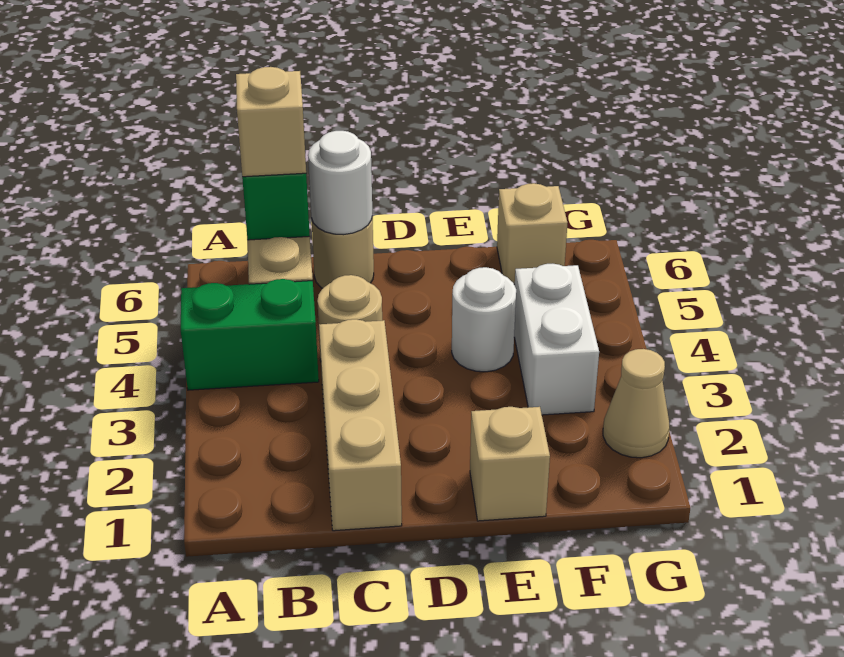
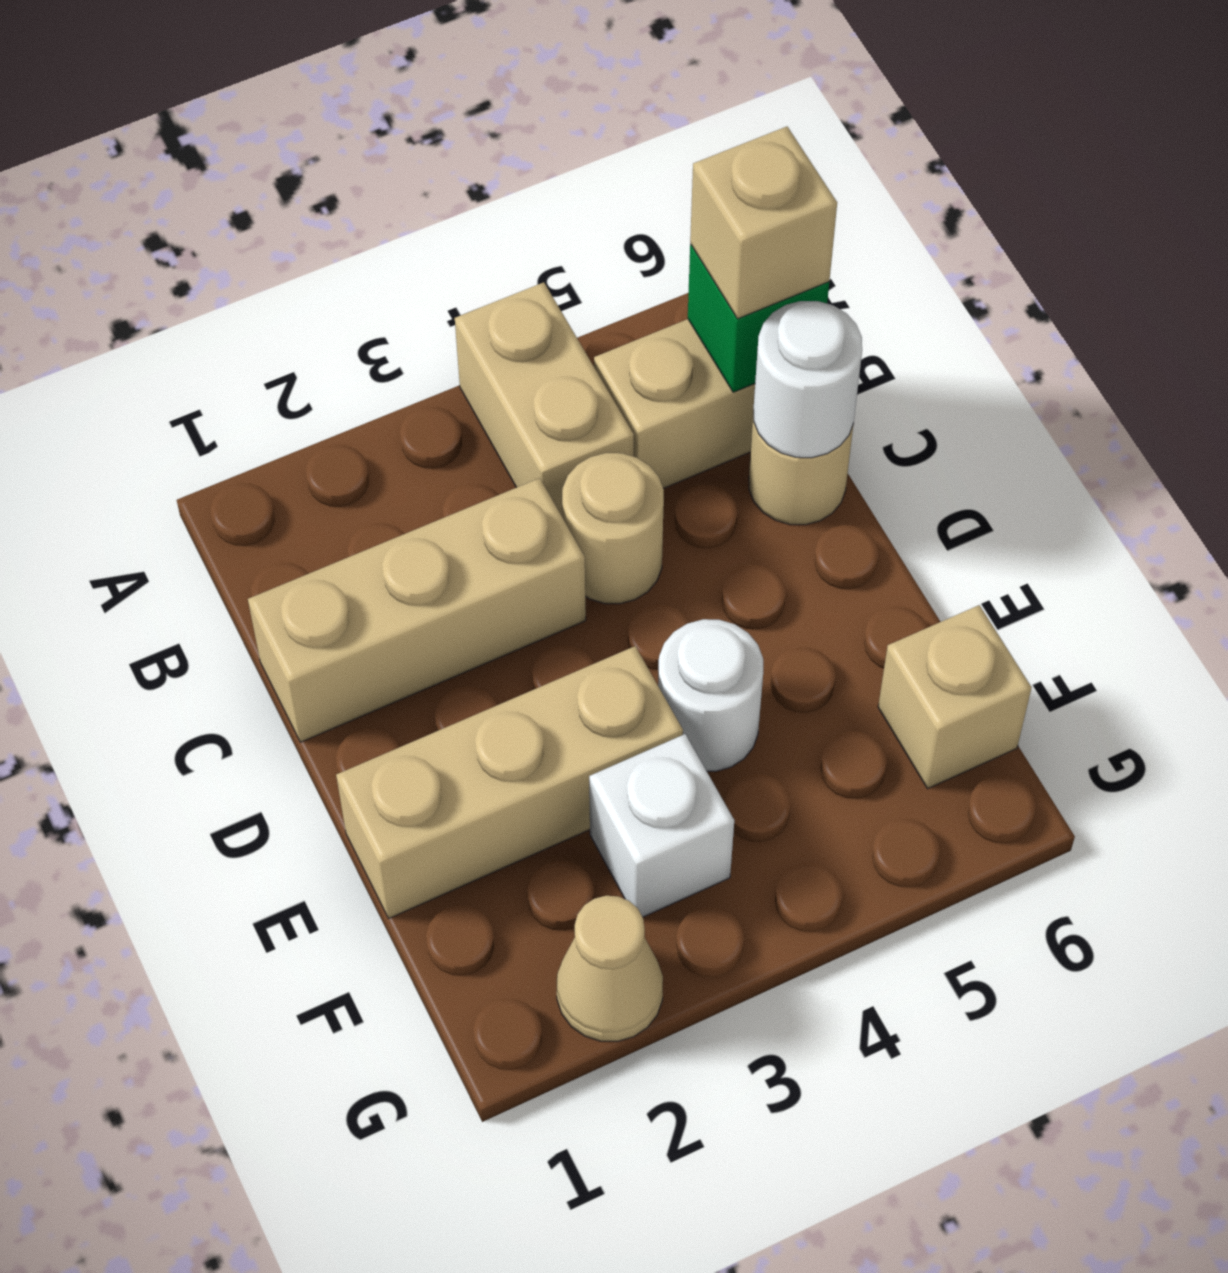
green brick A4:B4 level 1 -> tan brick A4:B4 level 1
tan brick E1 level 1 -> tan brick E1:E3 level 1
white brick F3:F4 level 1 -> white brick F3 level 1

